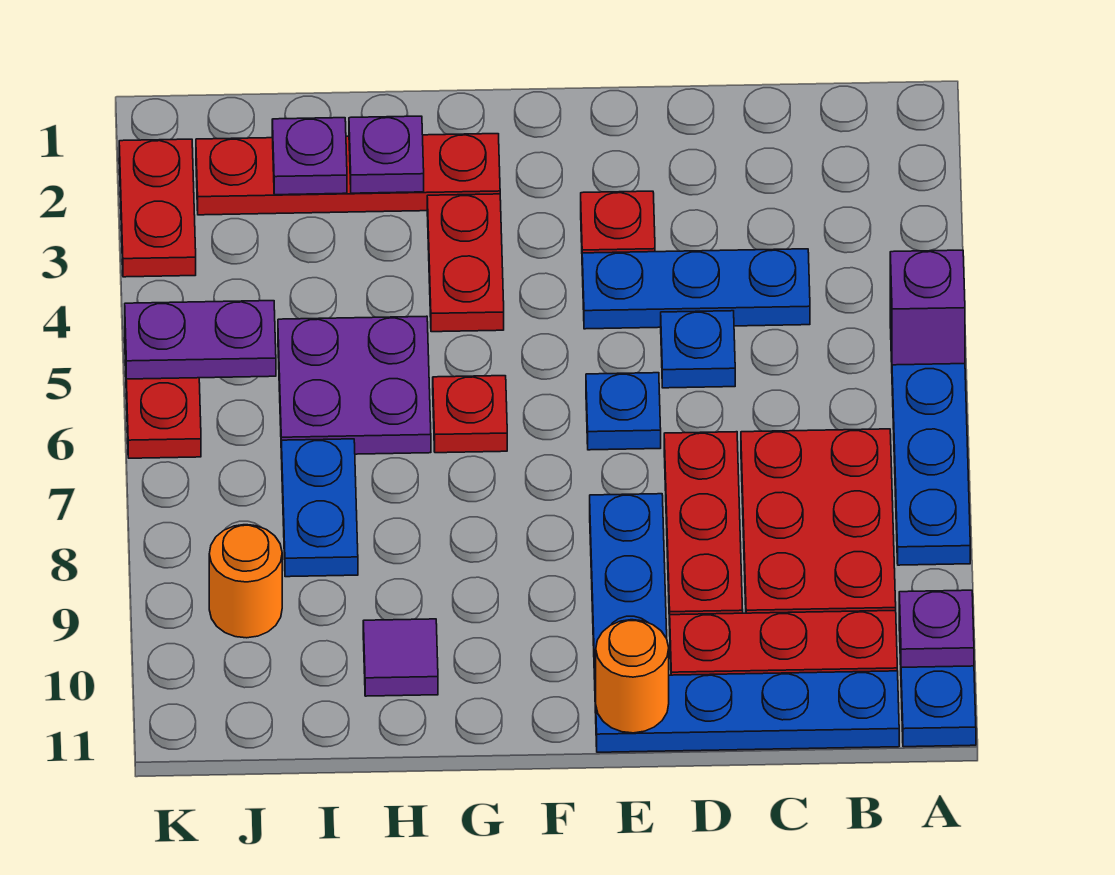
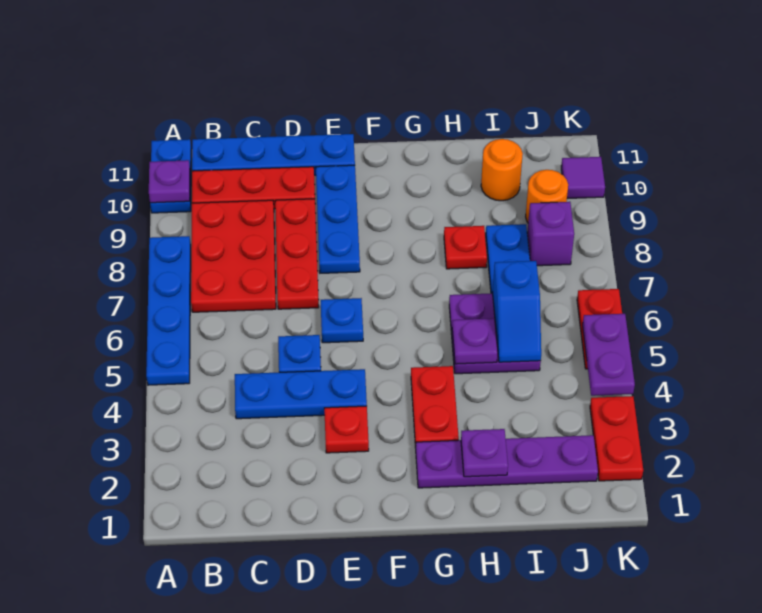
purple brick A5 level 2 -> purple brick J8 level 1
orange round brick E11 level 2 -> orange round brick I10 level 1
red plate G2:J2 level 1 -> purple plate G2:J2 level 1
red plate G6 level 1 -> red plate H8 level 1
purple tile H10 level 1 -> purple tile K10 level 1
purple plate I2 level 2 -> purple plate H5 level 2
none -> blue slope I5:I6 level 2 top 6
purple plate J5:K5 level 2 -> purple plate K4:K5 level 2

